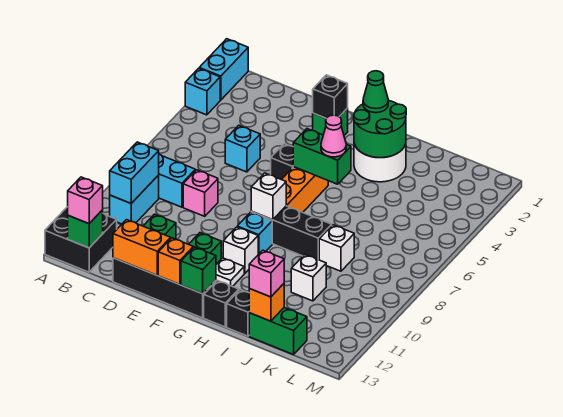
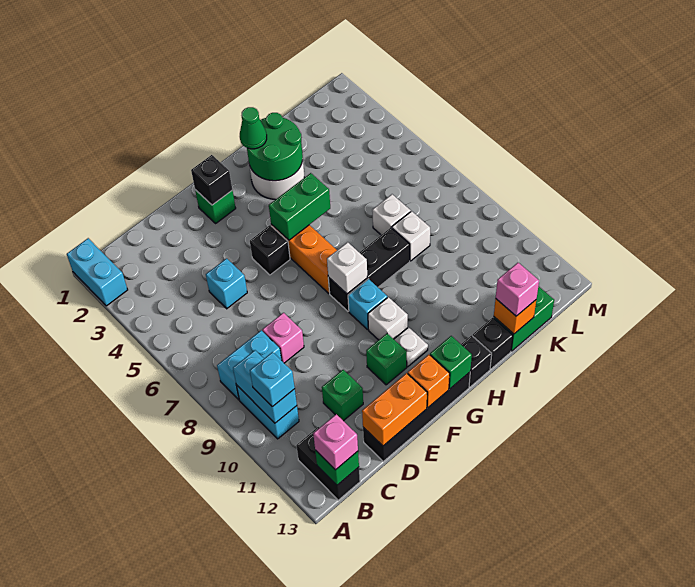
cyan brick A3 level 1 -> cyan brick B10 level 3
black brick A12:B13 level 1 -> black brick B12:B13 level 1
pink cone H5 level 3 -> none
white brick J10 level 1 -> white brick J7 level 1

